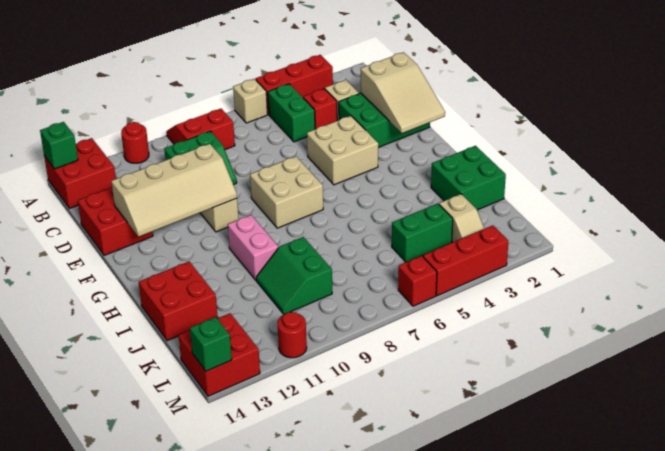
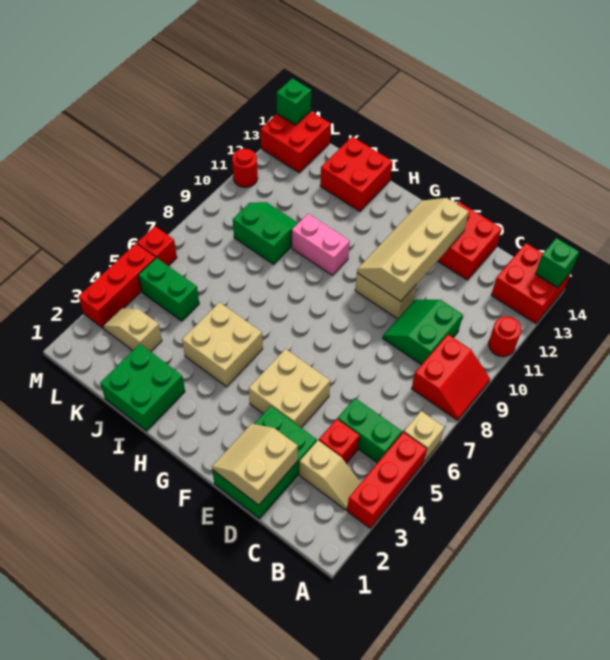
tan slope D1:F2 level 2 top D -> tan slope D1:E2 level 2 top D
tan brick F7:G8 level 1 -> tan brick H4:I5 level 1
green brick K4:K5 level 1 -> green brick K5:L5 level 1

